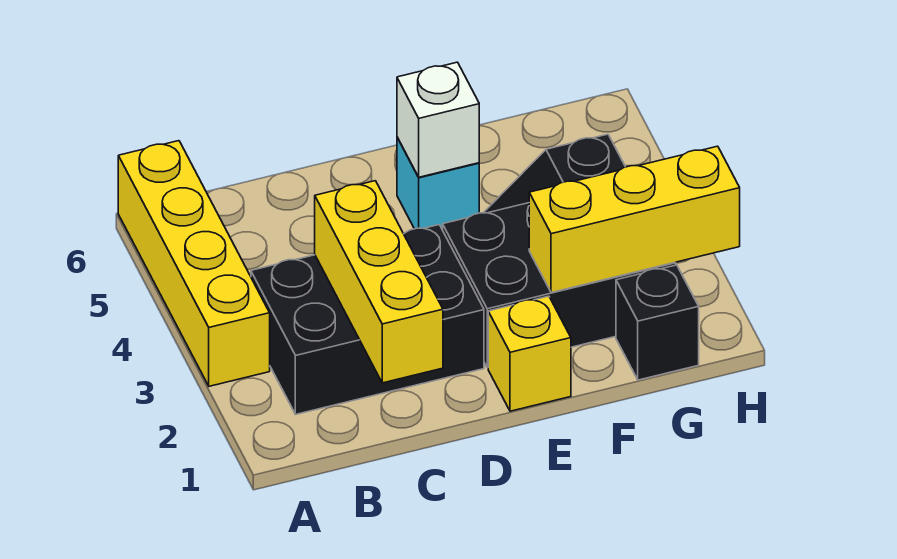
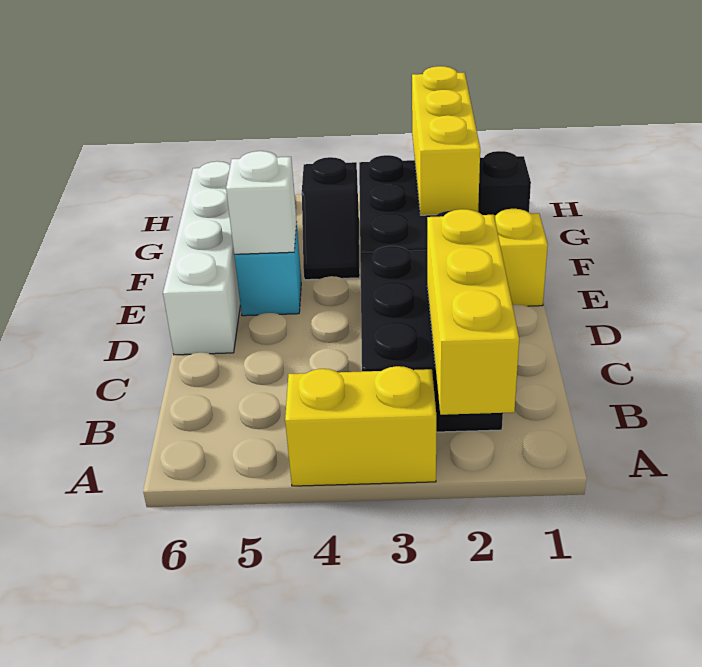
yellow brick A3:A6 level 1 -> yellow brick A3:A4 level 1
yellow brick C1:C3 level 2 -> yellow brick A2:C2 level 2
none -> white brick D6:G6 level 1

